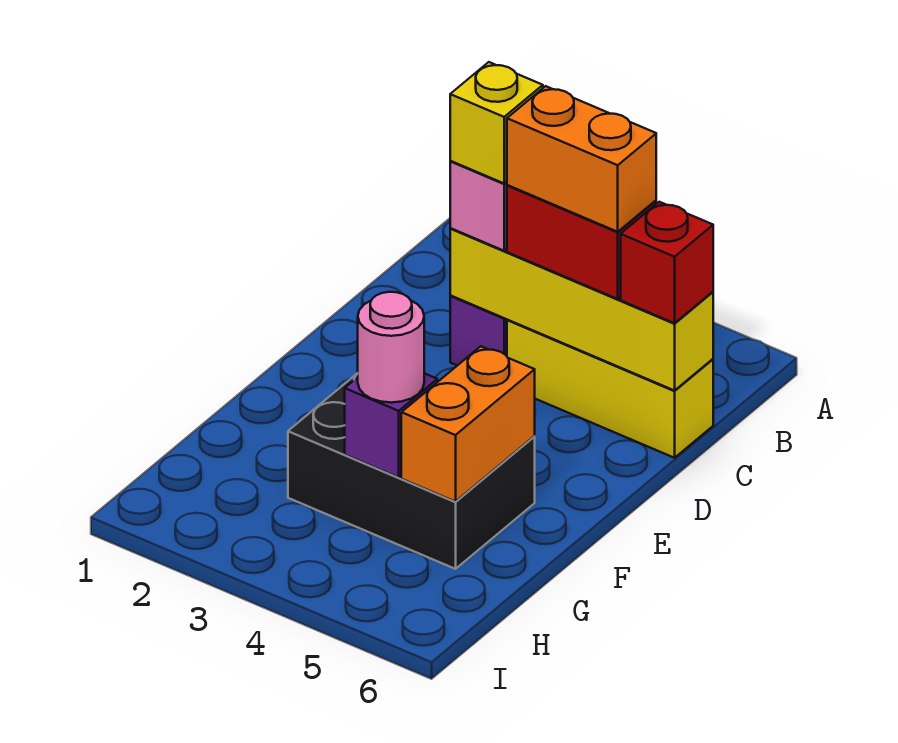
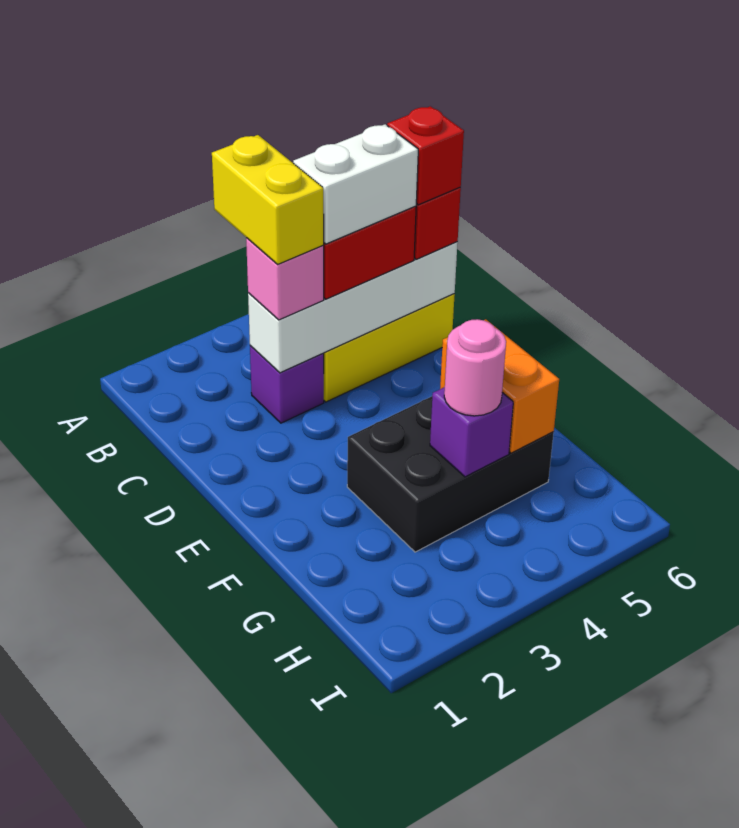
yellow brick C3:C6 level 2 -> white brick C3:C6 level 2
yellow brick C3 level 4 -> yellow brick B3:C3 level 4
orange brick C4:C5 level 4 -> white brick C4:C5 level 4
none -> red brick C6 level 4

